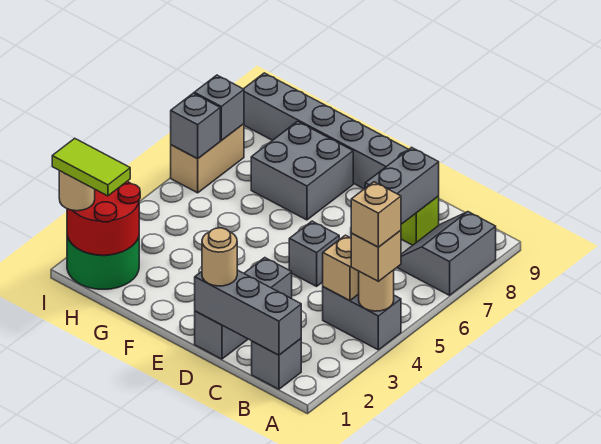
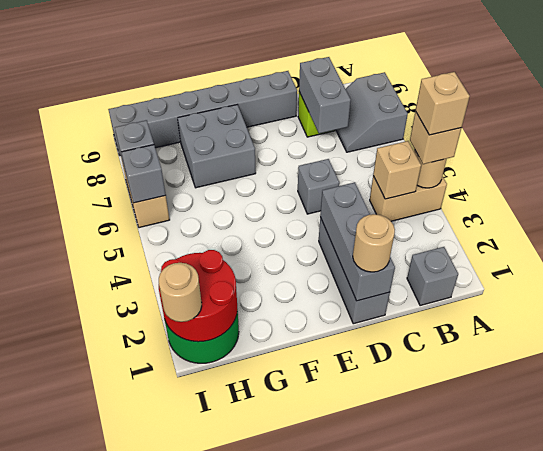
grey brick A4:B4 level 1 -> tan brick A4:B4 level 1
grey brick B1:D1 level 2 -> grey brick D1:D3 level 2
lime tile H1:I1 level 4 -> none

